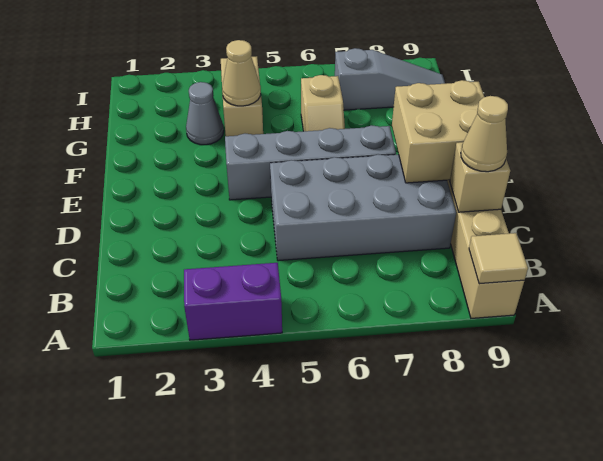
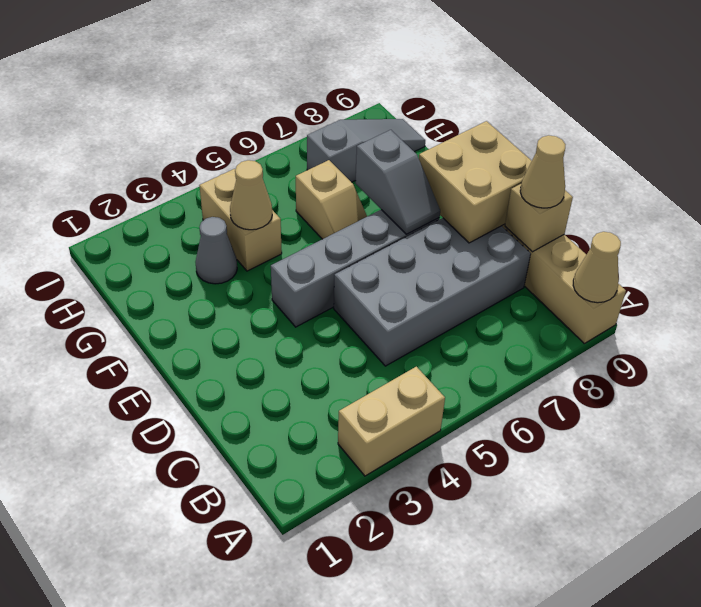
purple brick A3:A4 level 1 -> tan brick A3:A4 level 1
tan tile A9 level 2 -> tan cone A9 level 2
none -> grey slope E7:F7 level 2 top F

